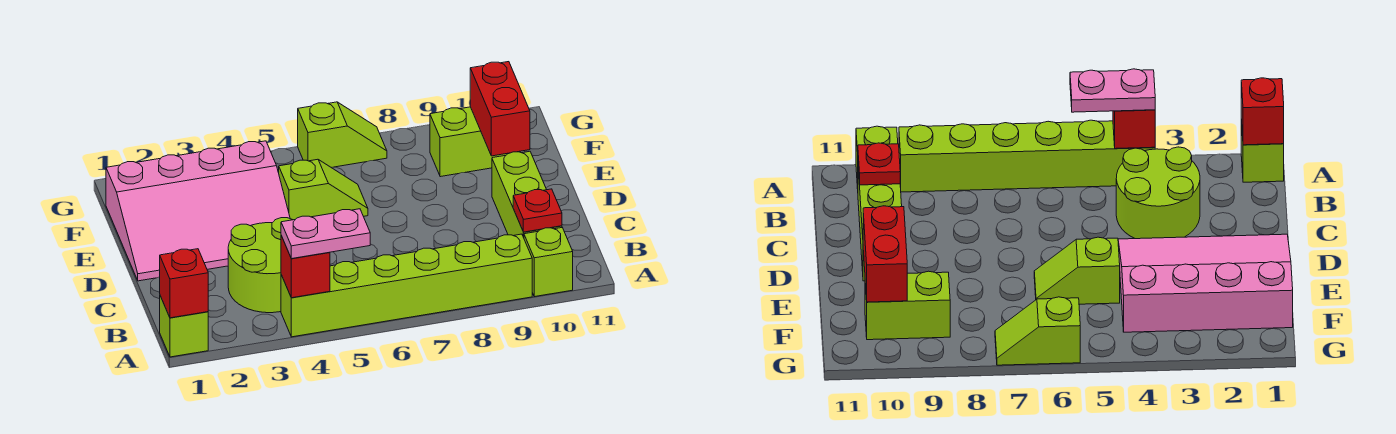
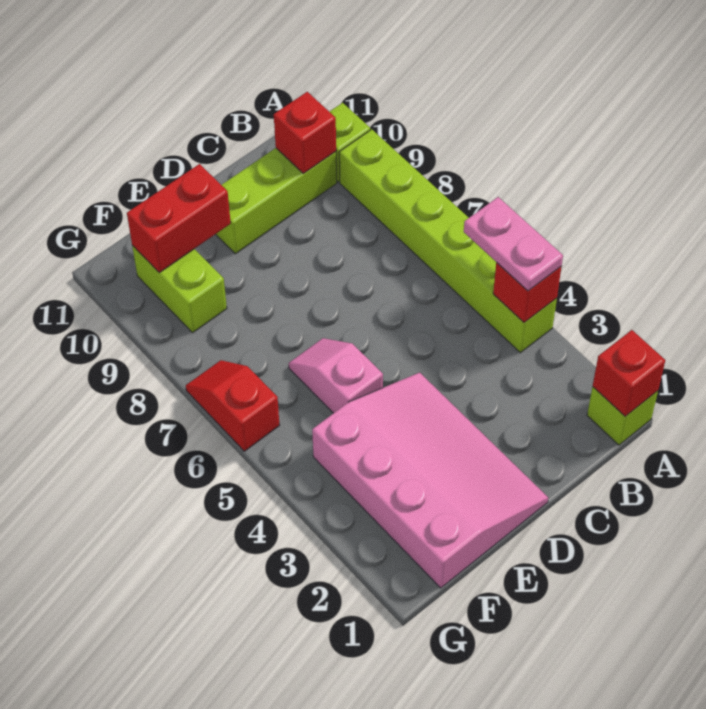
lime round brick B3:C4 level 1 -> none
red plate B10 level 2 -> red brick B10 level 2
lime slope E5:E6 level 1 top 5 -> pink slope E5:E6 level 1 top 5
lime slope G6:G7 level 1 top 6 -> red slope G6:G7 level 1 top 6

